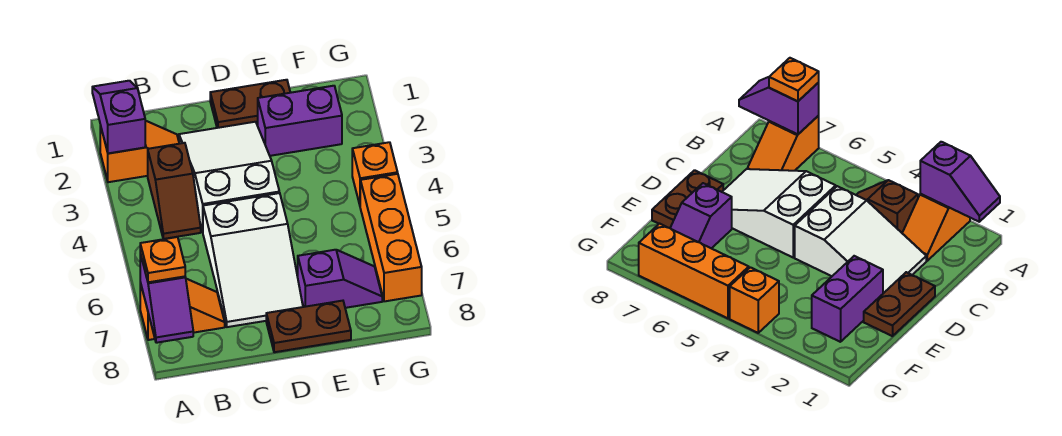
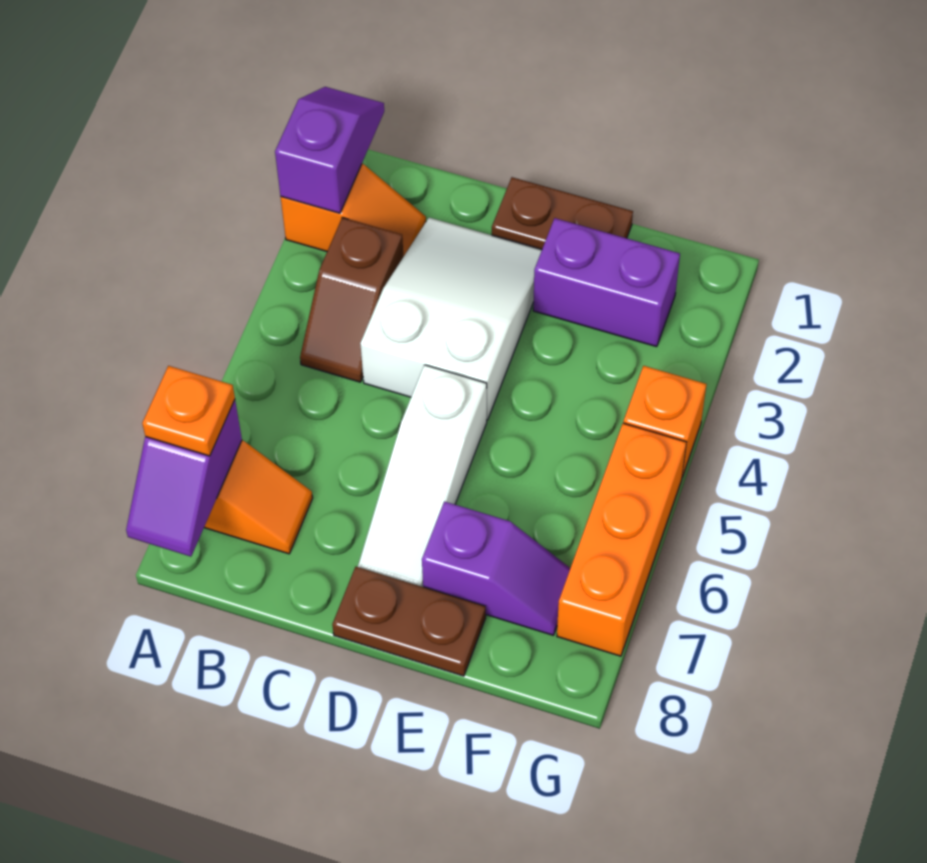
white slope C5:D7 level 1 top 5 -> white slope D5:D7 level 1 top 5

